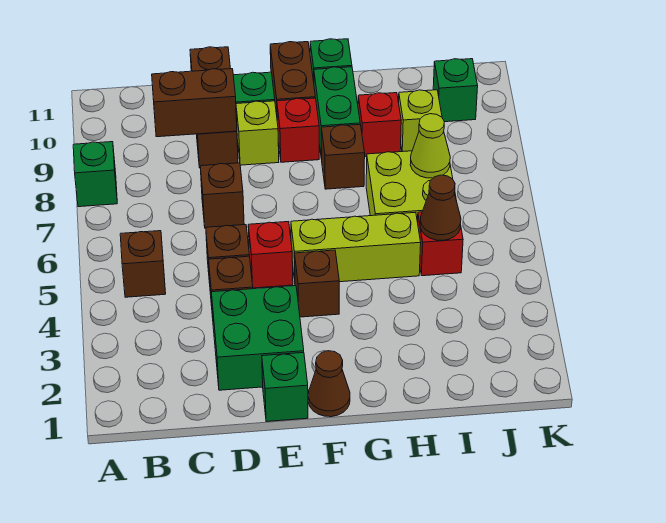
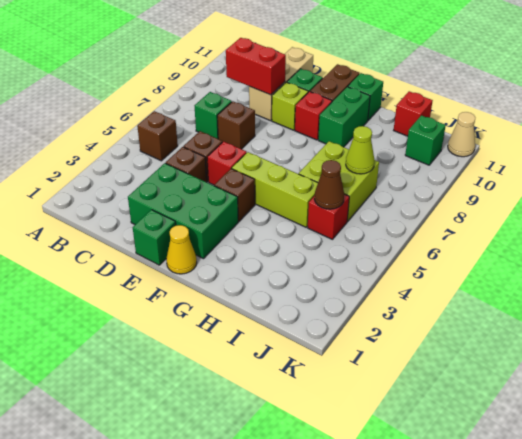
green brick A8 level 1 -> green brick C7 level 1
brown brick C9:D9 level 2 -> red brick C9:D9 level 2
green brick D2:E3 level 1 -> green brick D2:F3 level 1
brown brick D9:D11 level 1 -> tan brick D9:D11 level 1
brown cone F1 level 1 -> yellow cone F1 level 1
brown brick G8 level 1 -> none
red brick H9 level 1 -> red brick I11 level 1
lime brick I9 level 1 -> none
none -> tan cone K11 level 1

